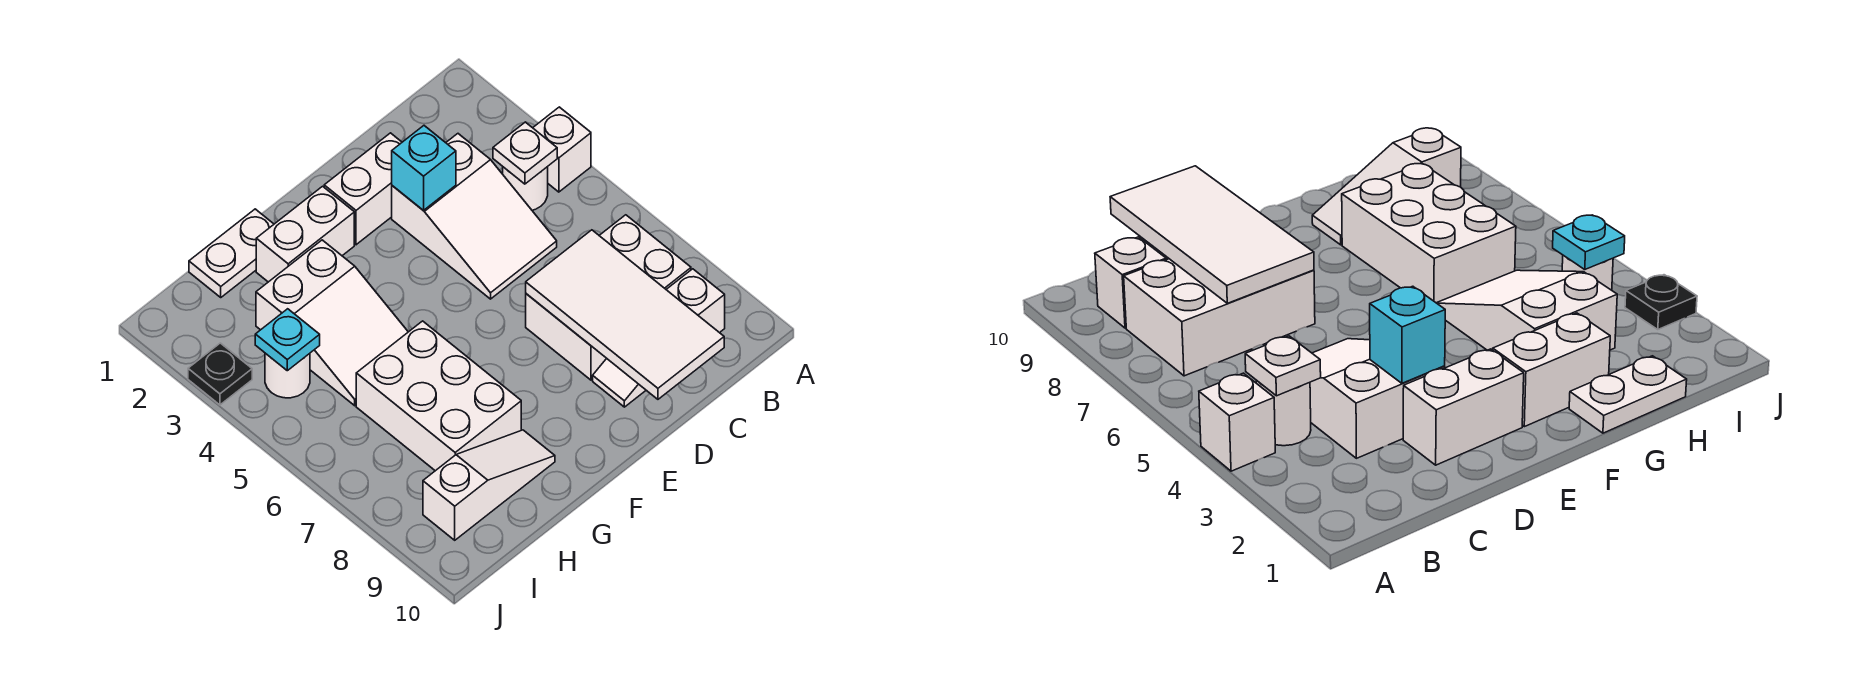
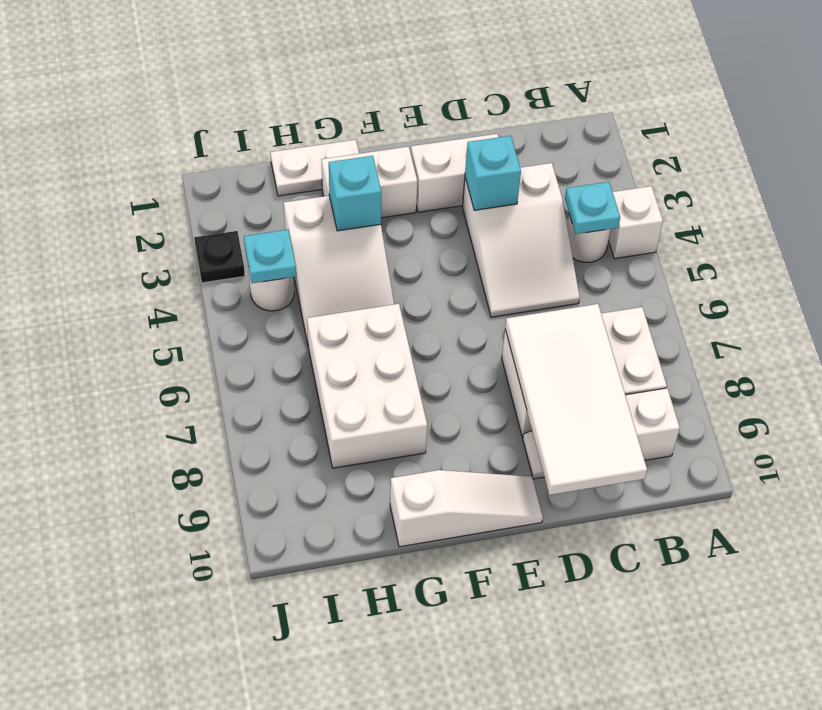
white plate B4 level 2 -> cyan plate B4 level 2
none -> cyan brick G3 level 2
white slope G9:I9 level 1 top I -> white slope E10:G10 level 1 top G

